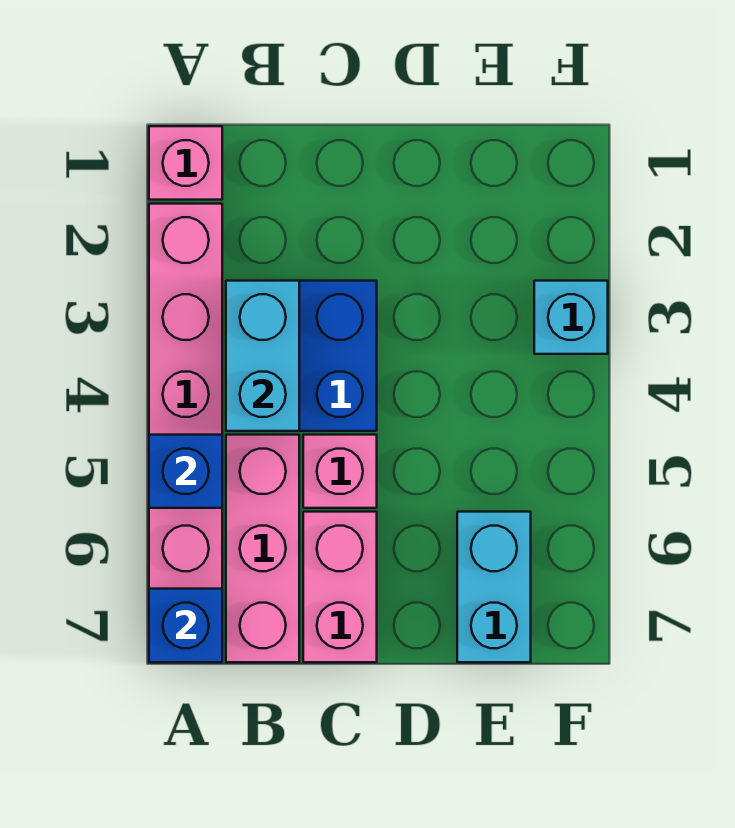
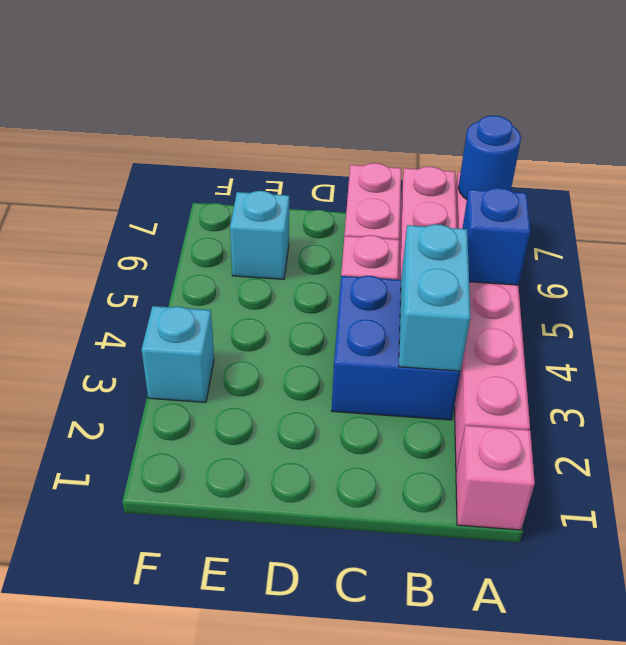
blue brick A7 level 2 -> blue round brick A7 level 2
cyan brick E6:E7 level 1 -> cyan brick E6 level 1

